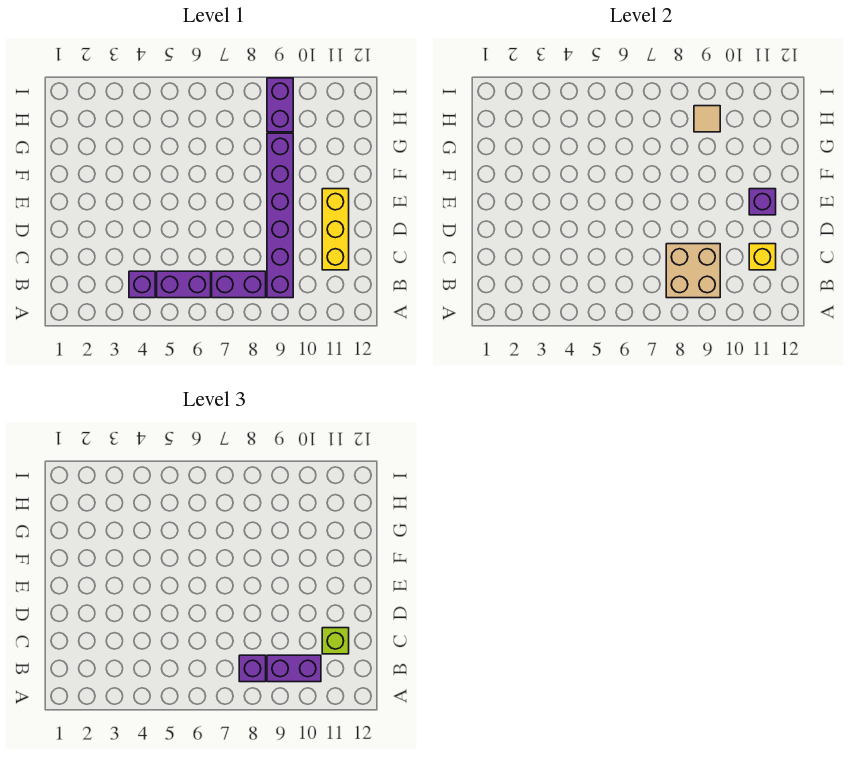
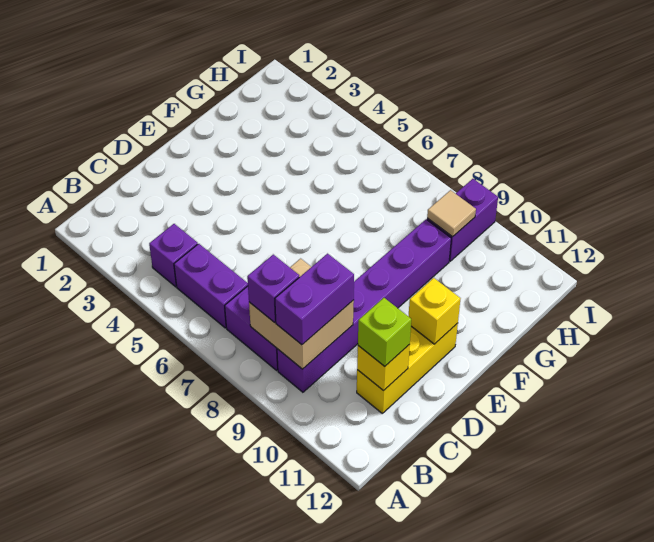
purple brick B9:B10 level 3 -> purple brick B9:C9 level 3
purple brick E11 level 2 -> yellow brick E11 level 2

